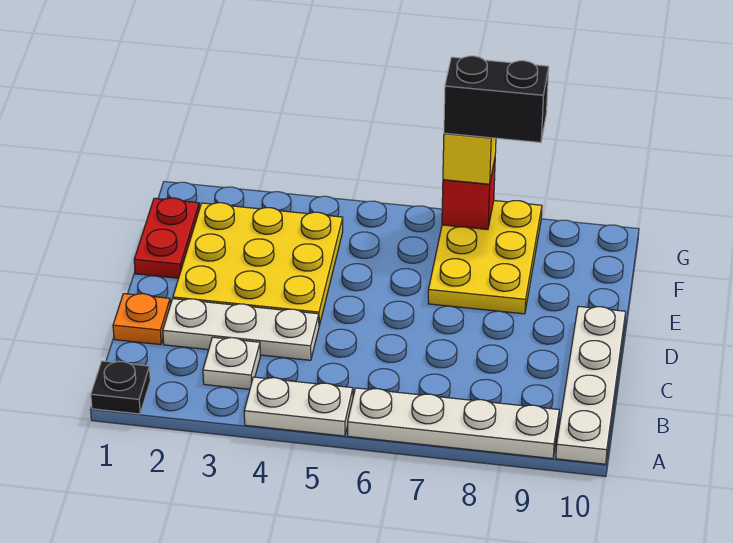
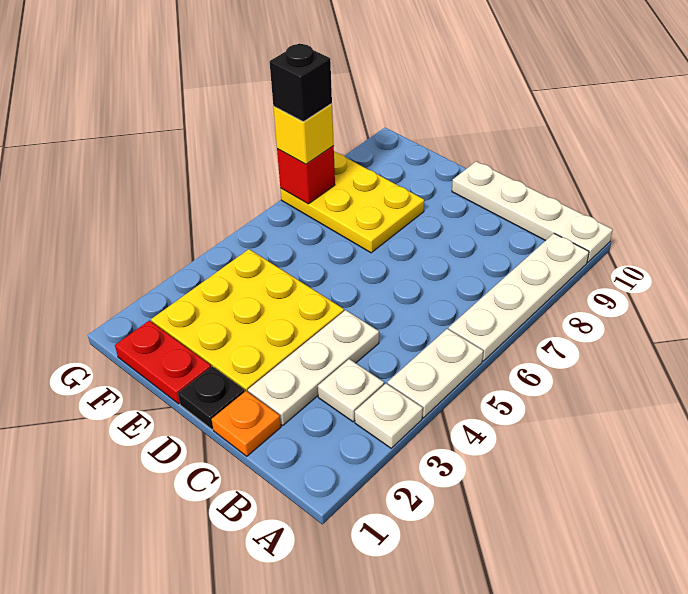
black plate A1 level 1 -> black plate D1 level 1
none -> white plate A3 level 1
black brick G7:G8 level 4 -> black brick G7 level 4

